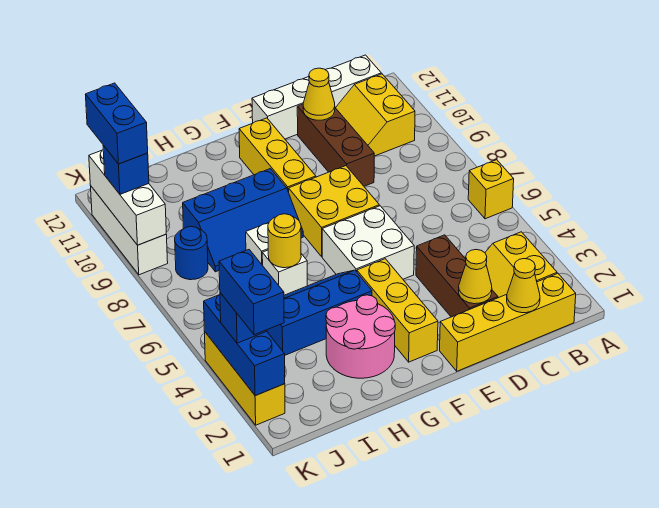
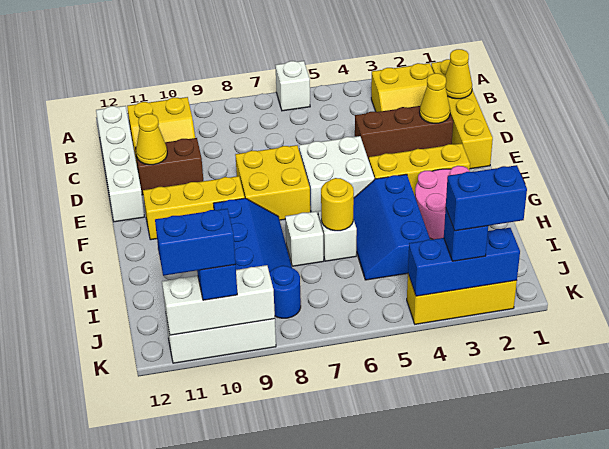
yellow brick A6 level 1 -> white brick A6 level 1
brown brick D9:D11 level 1 -> brown brick D10:D11 level 1

